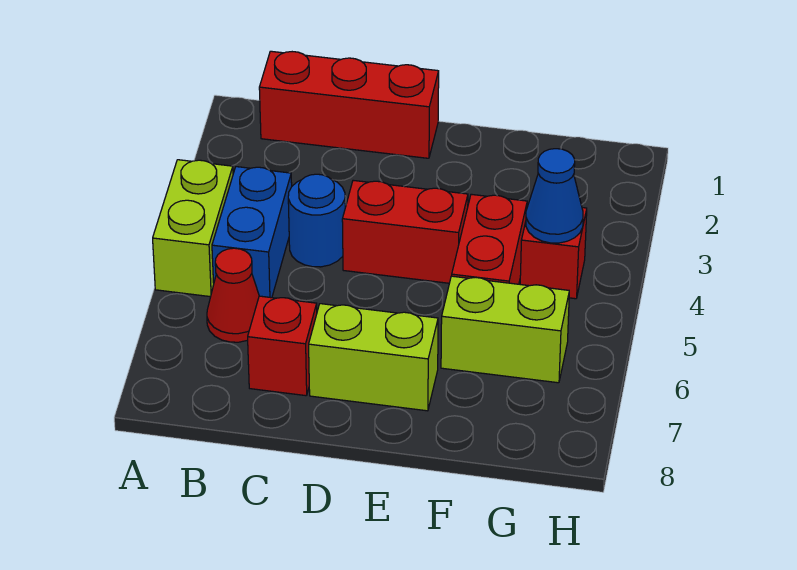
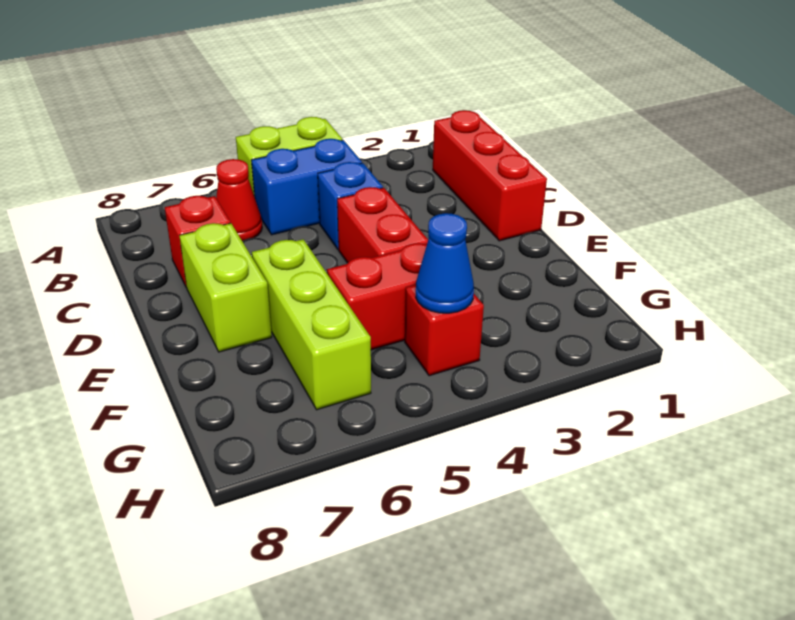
blue round brick C4 level 1 -> blue brick C4 level 1
lime brick F6:G6 level 1 -> lime brick E6:G6 level 1

